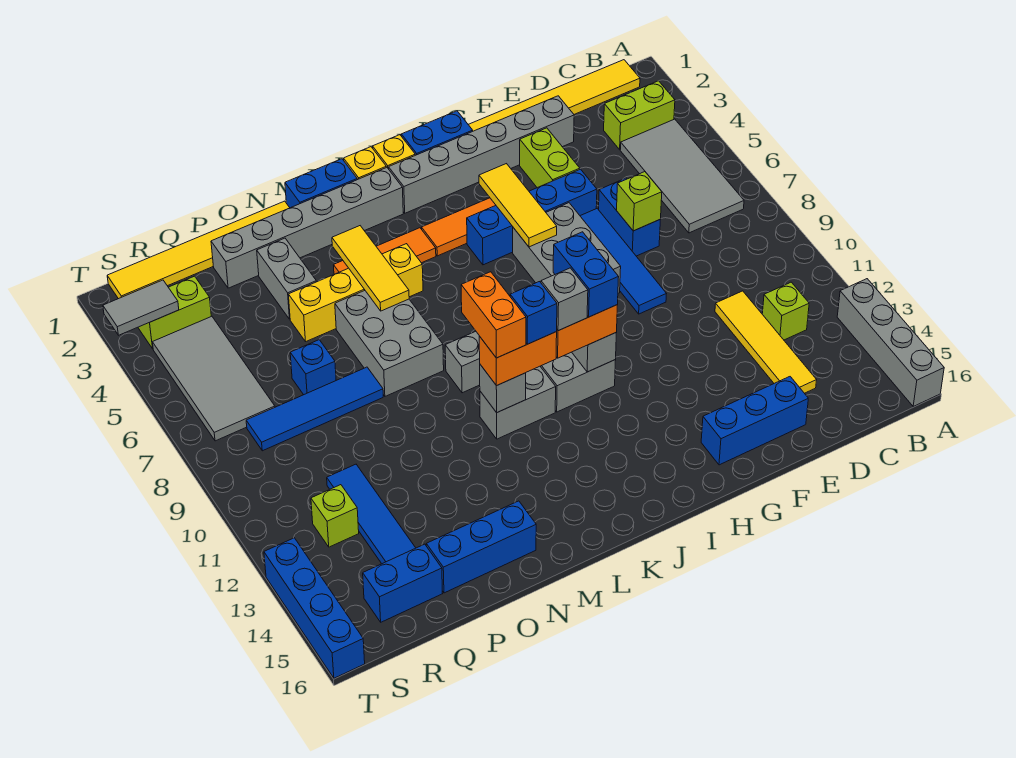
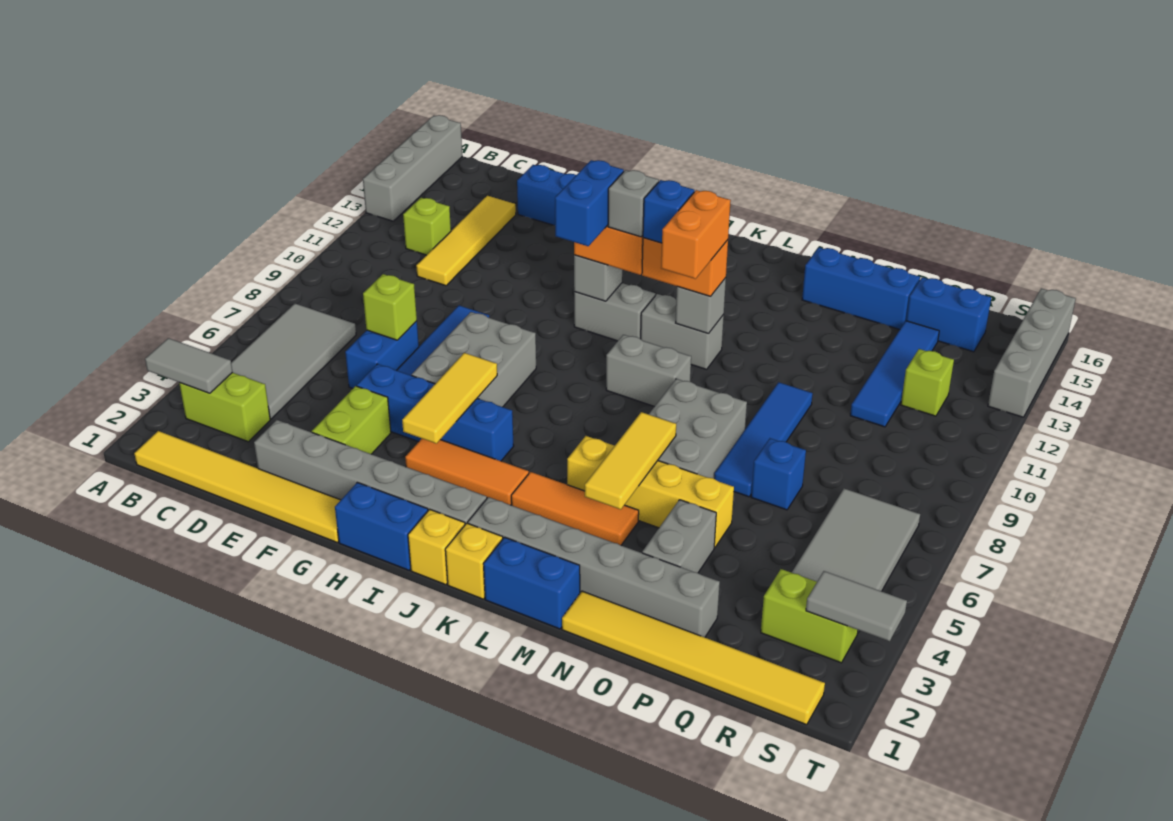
none -> grey tile A3:B3 level 2
blue tile O8:R8 level 1 -> blue tile O7:O10 level 1
blue brick T13:T16 level 1 -> grey brick T13:T16 level 1

